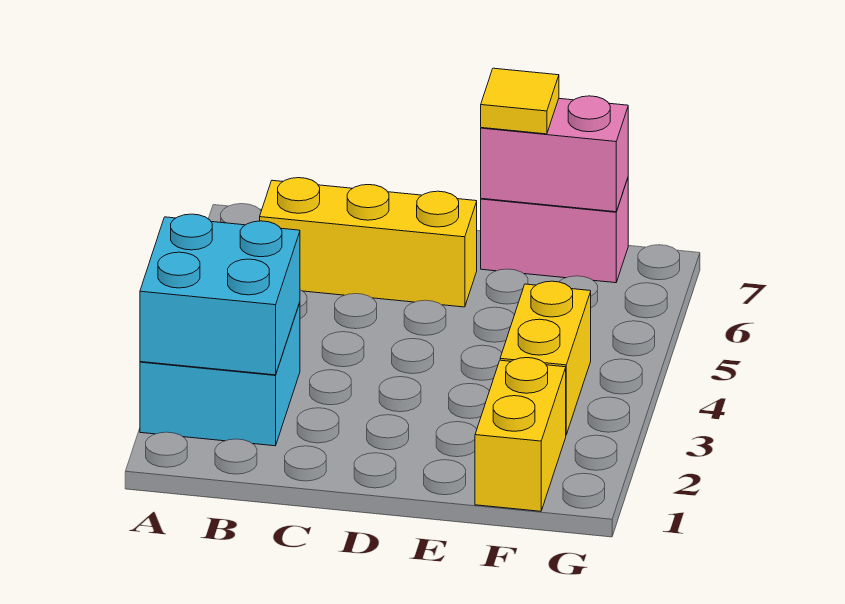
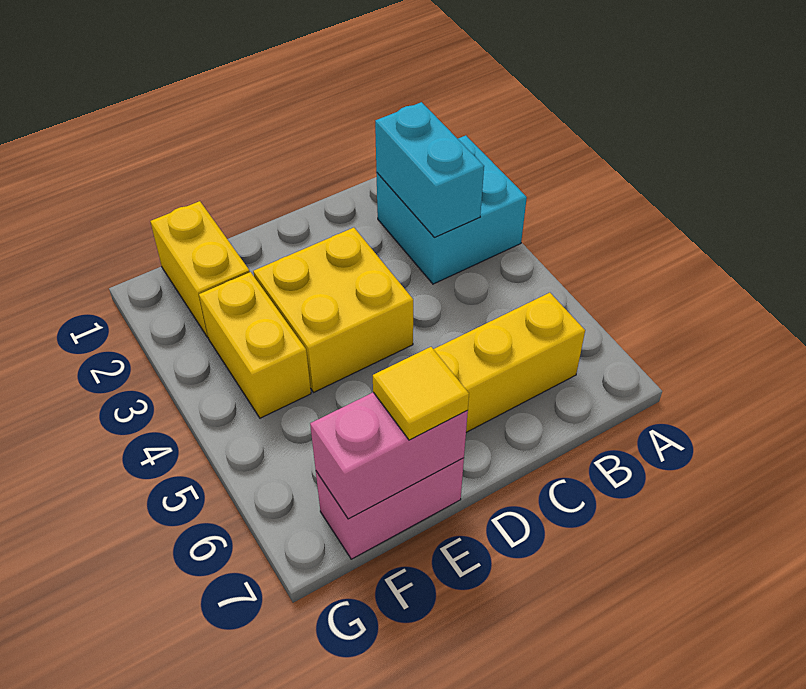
cyan brick A2:B3 level 2 -> cyan brick B2:B3 level 2
none -> yellow brick D3:E4 level 1

